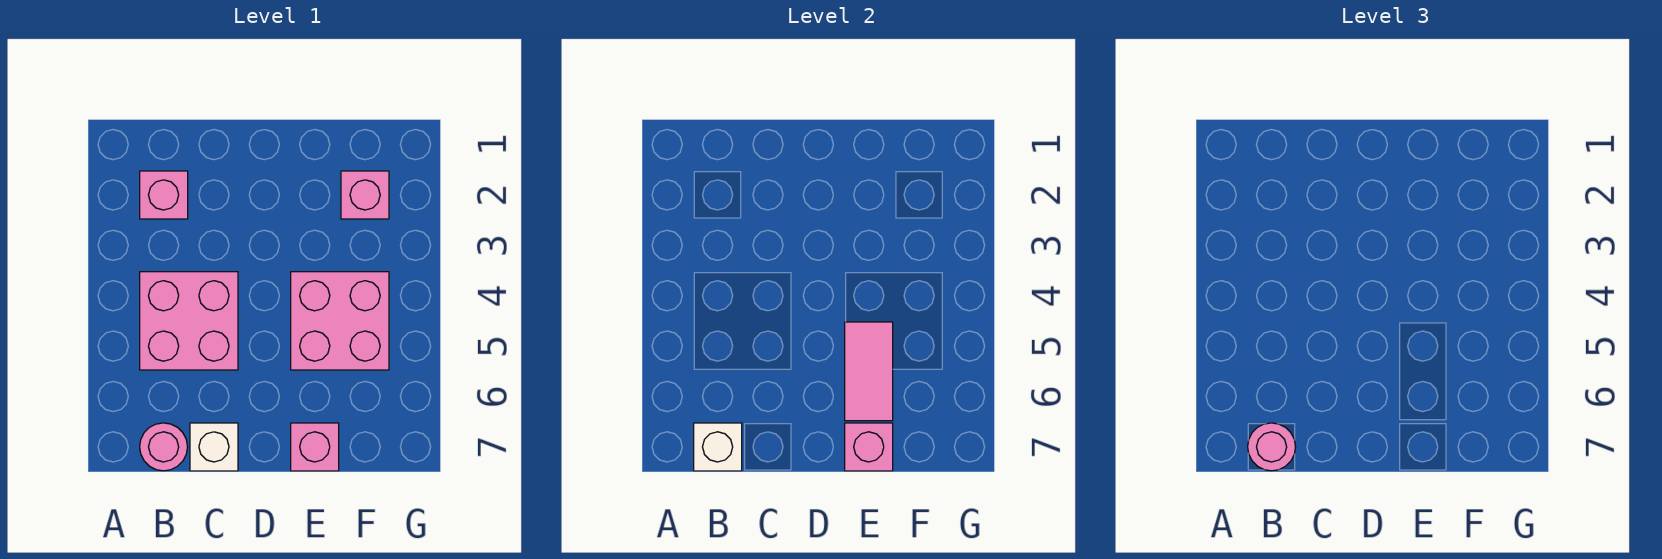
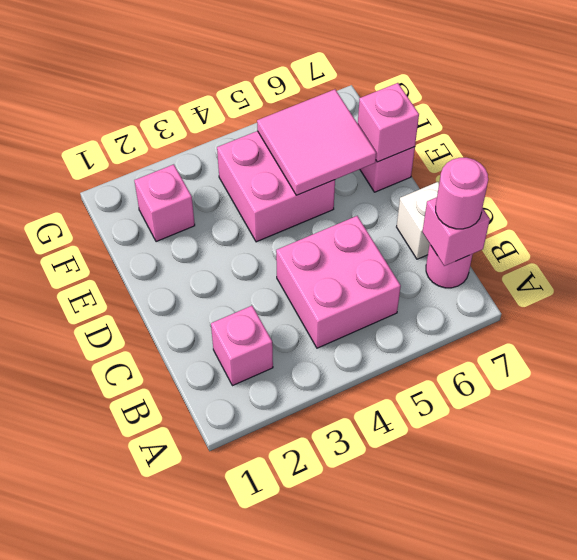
white brick B7 level 2 -> pink brick B7 level 2
pink tile E5:E6 level 2 -> pink tile E5:F6 level 2

